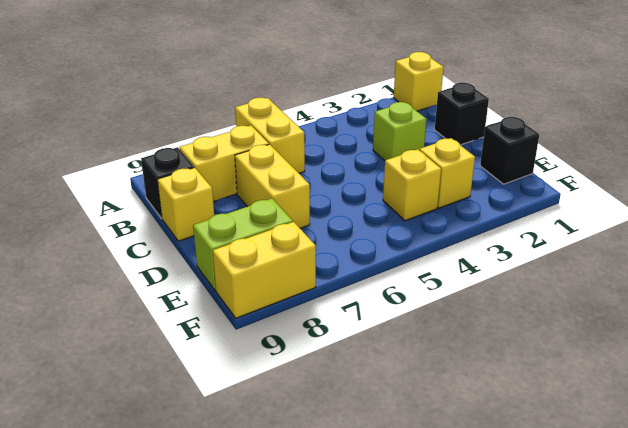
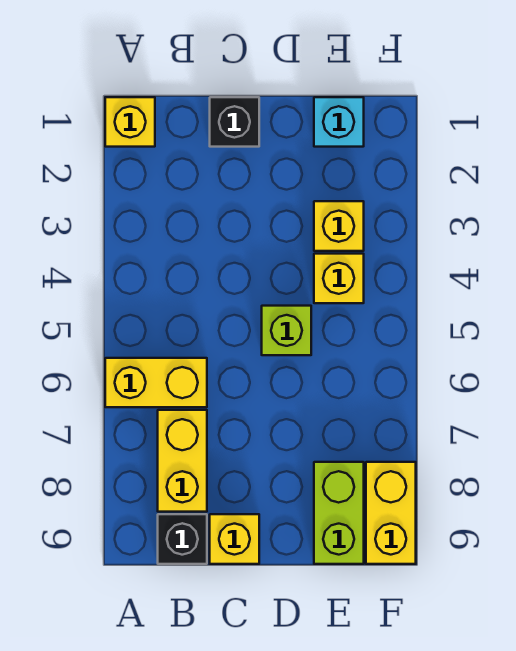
lime brick C3 level 1 -> lime brick D5 level 1
yellow brick C7:D7 level 1 -> none
black brick E1 level 1 -> cyan brick E1 level 1

